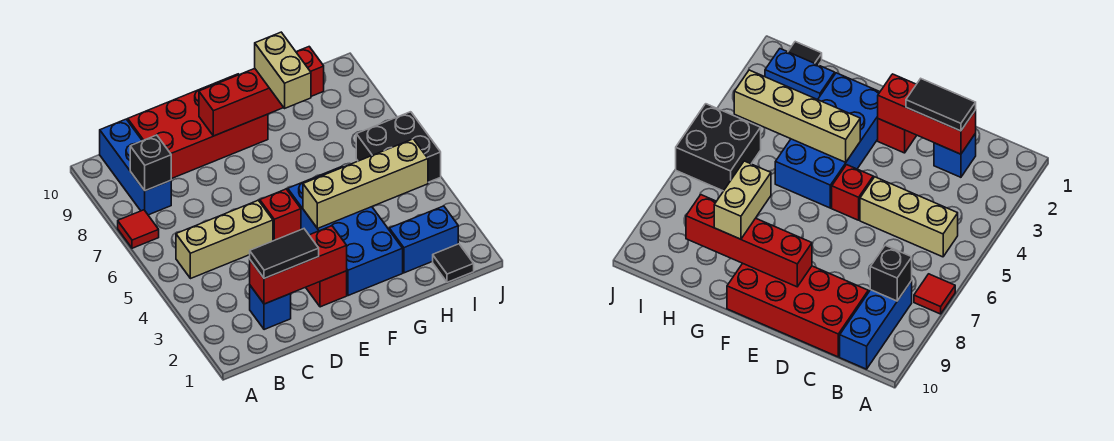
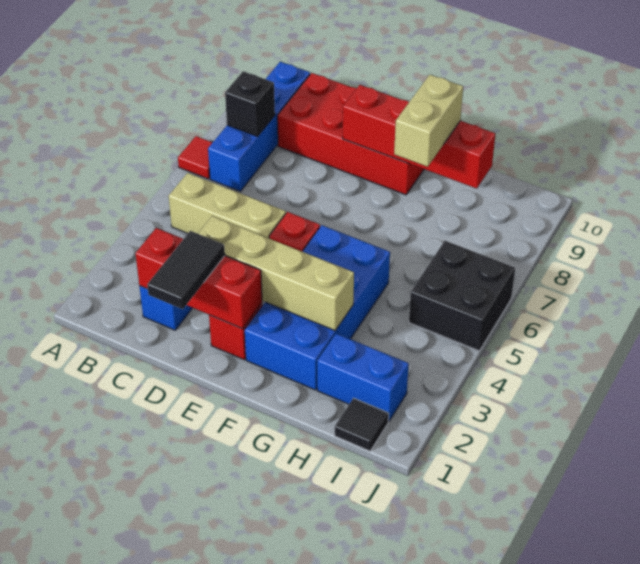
blue brick B8:B10 level 1 -> blue brick B7:B10 level 1
black tile C2:D2 level 3 -> black tile D1:D2 level 3
tan brick F4:I4 level 2 -> tan brick D3:G3 level 2

